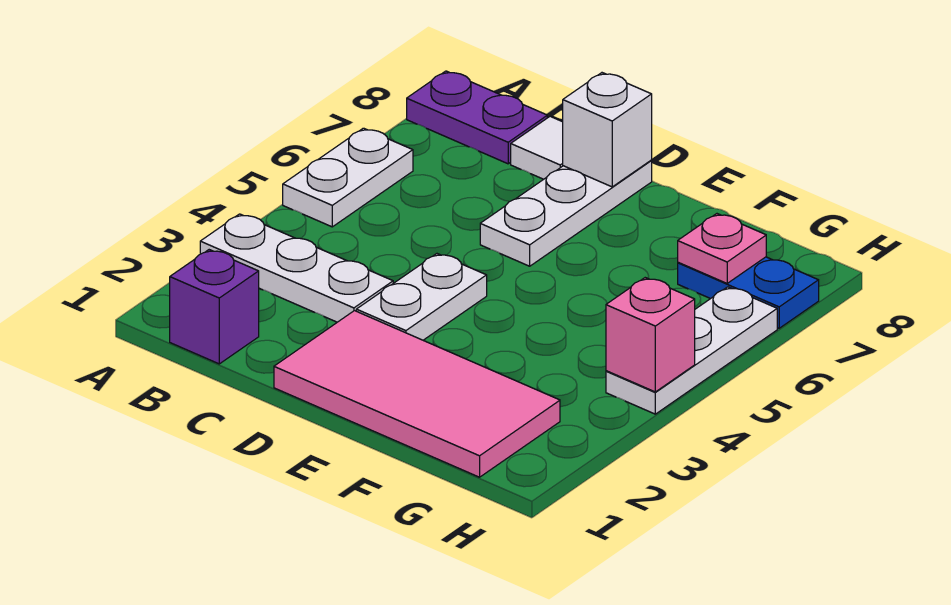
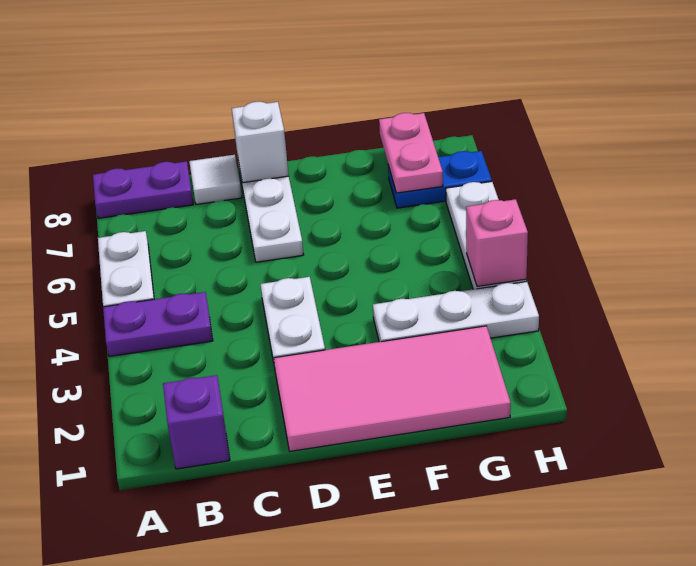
white plate A3:C3 level 1 -> white plate F3:H3 level 1
none -> purple plate A4:B4 level 1
pink plate G7 level 2 -> pink plate G7:G8 level 2

